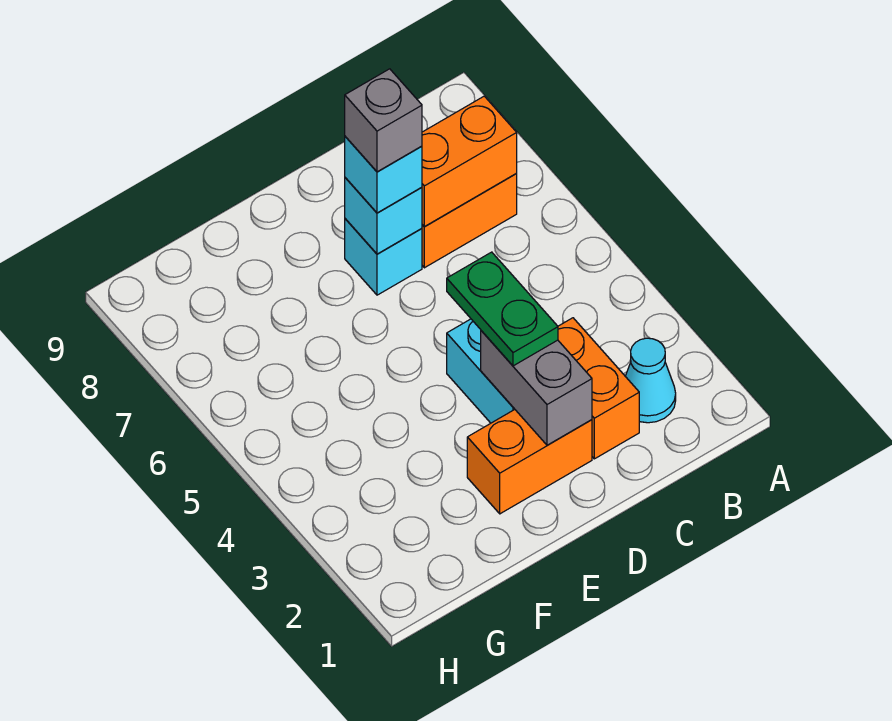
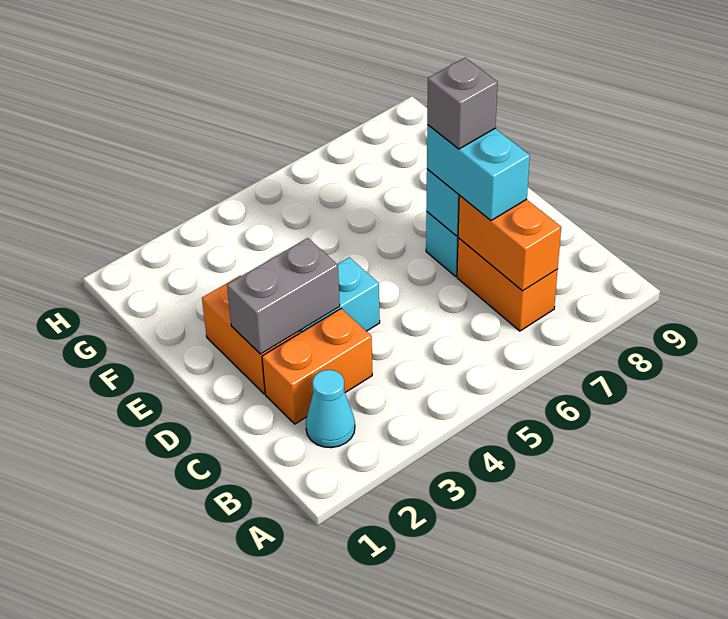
green plate D3:D4 level 3 -> none
cyan brick D7 level 3 -> cyan brick C7:D7 level 3

